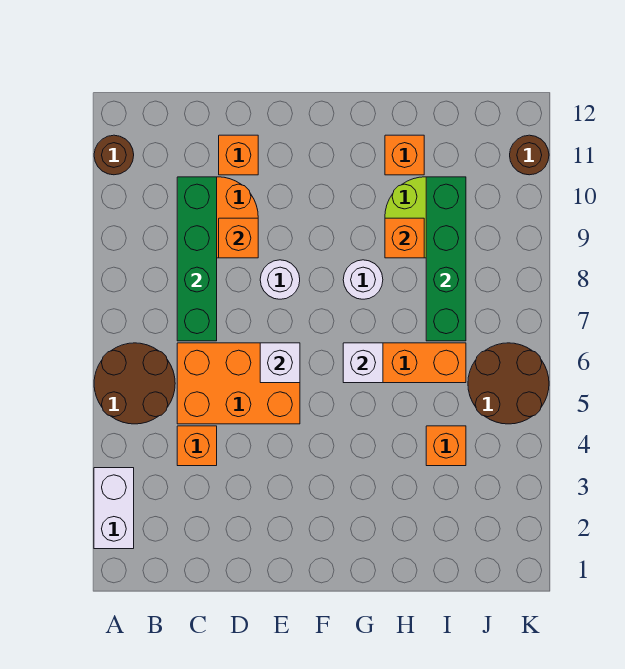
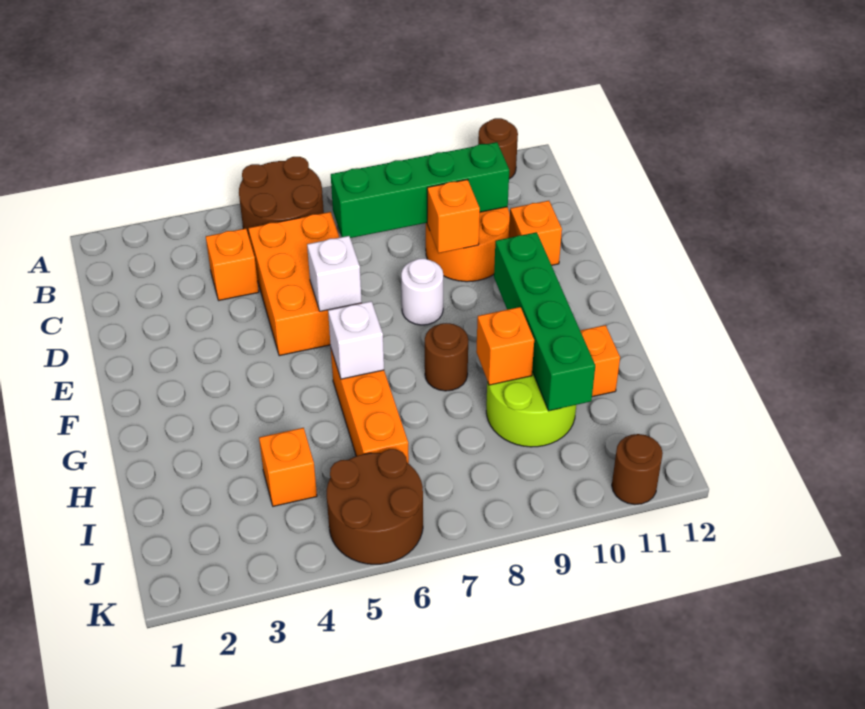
white brick A2:A3 level 1 -> none
white round brick G8 level 1 -> brown round brick G8 level 1
green brick I7:I10 level 2 -> green brick F10:I10 level 2

